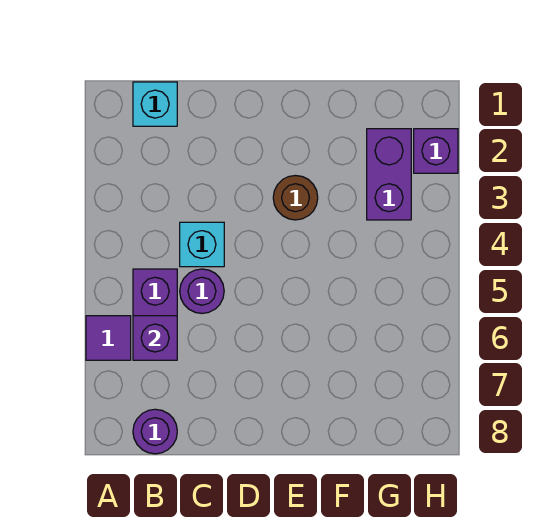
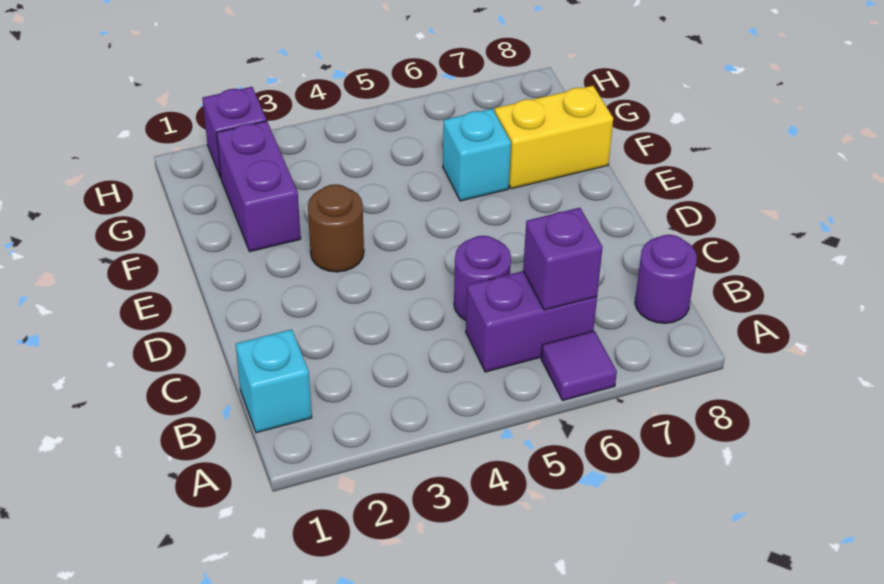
cyan brick C4 level 1 -> cyan brick F6 level 1
none -> yellow brick F7:F8 level 1
purple brick G2:G3 level 1 -> purple brick F2:G2 level 1

